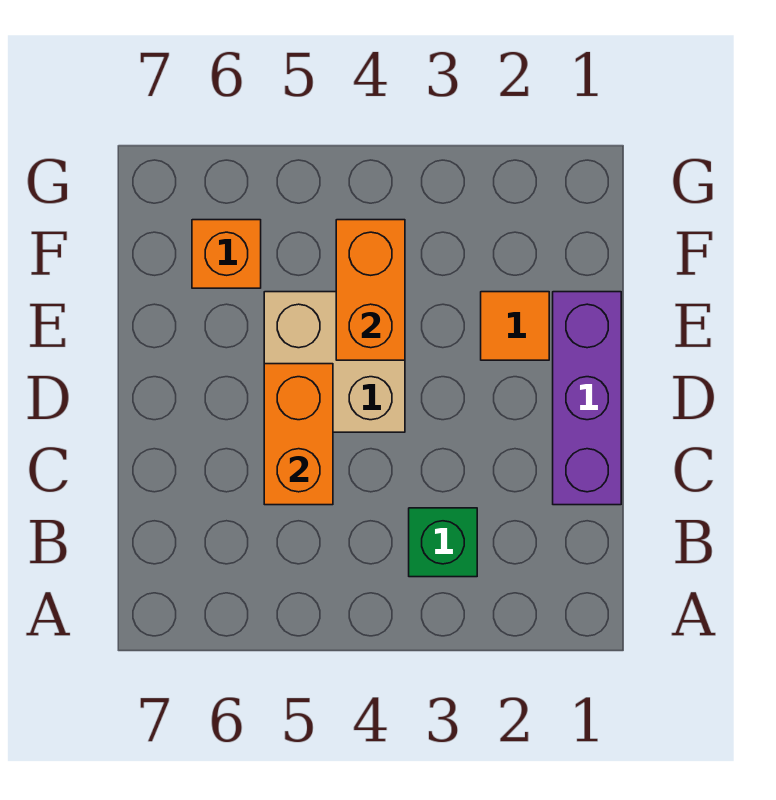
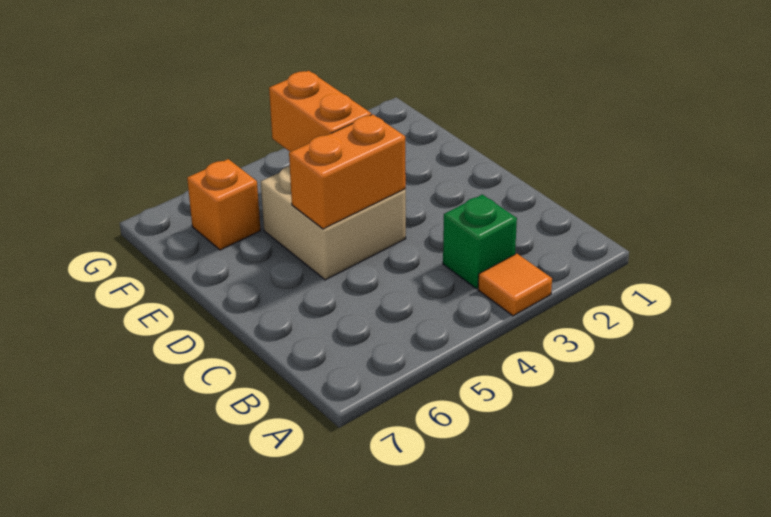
purple brick C1:E1 level 1 -> none
orange brick C5:D5 level 2 -> orange brick D4:D5 level 2
orange tile E2 level 1 -> orange tile A3 level 1

